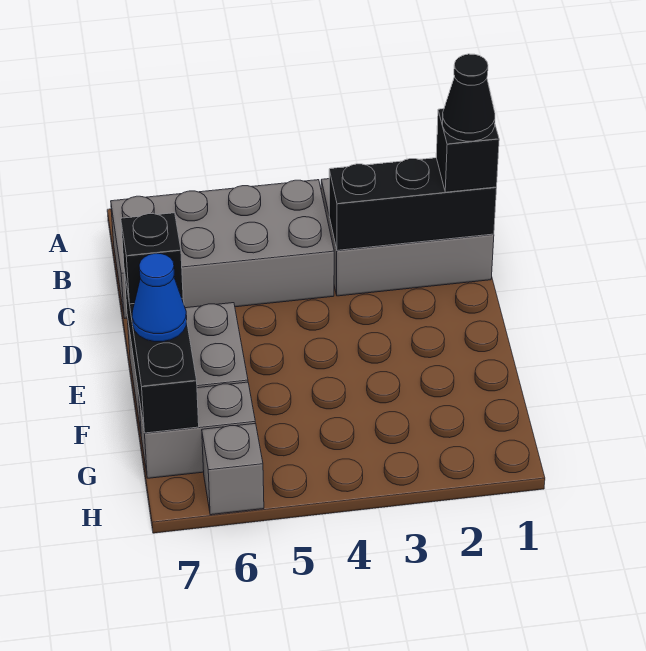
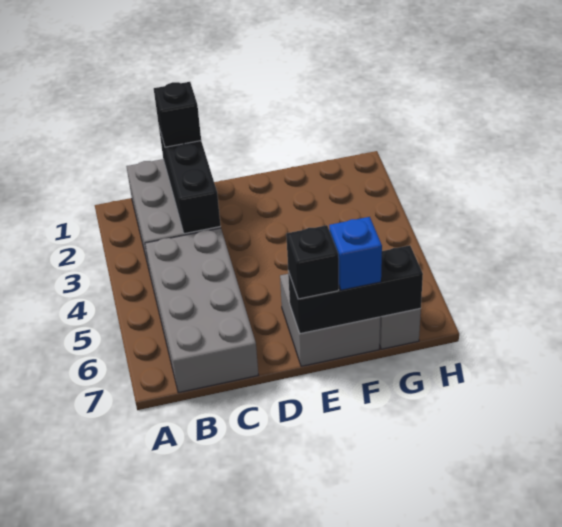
black cone C1 level 4 -> none
blue cone F7 level 3 -> blue brick F7 level 3
grey brick H6 level 1 -> none

